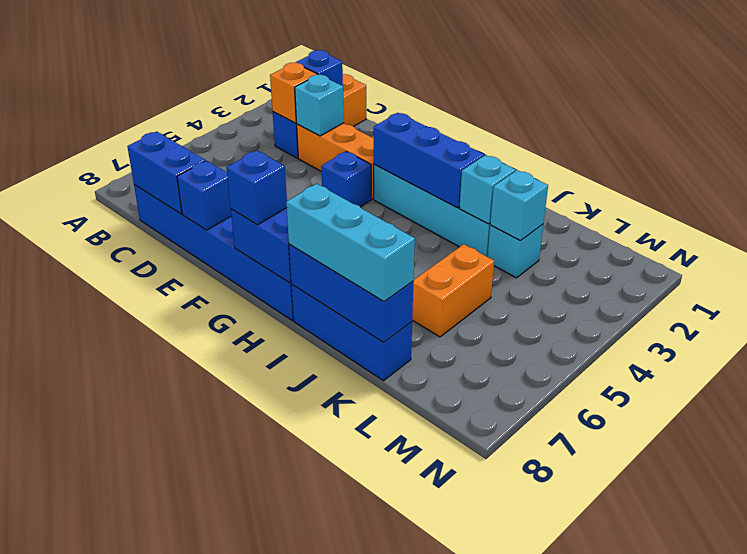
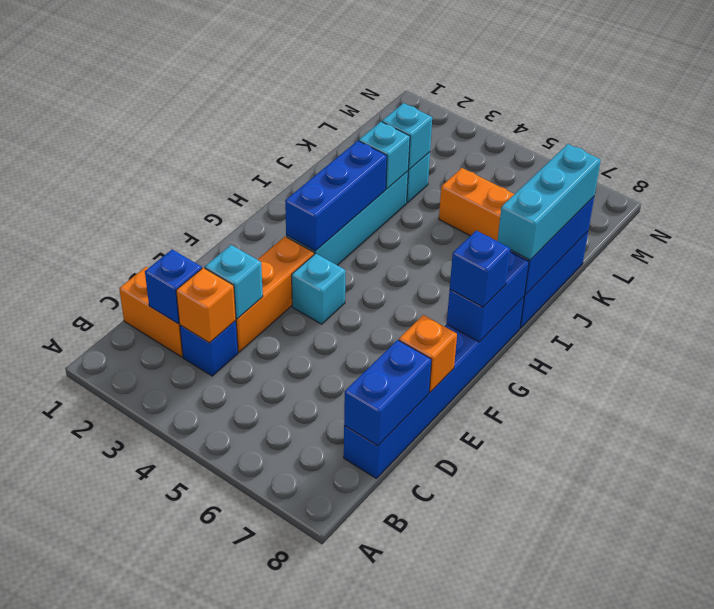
blue brick E8 level 2 -> orange brick E8 level 2
blue brick F4 level 1 -> cyan brick F4 level 1

